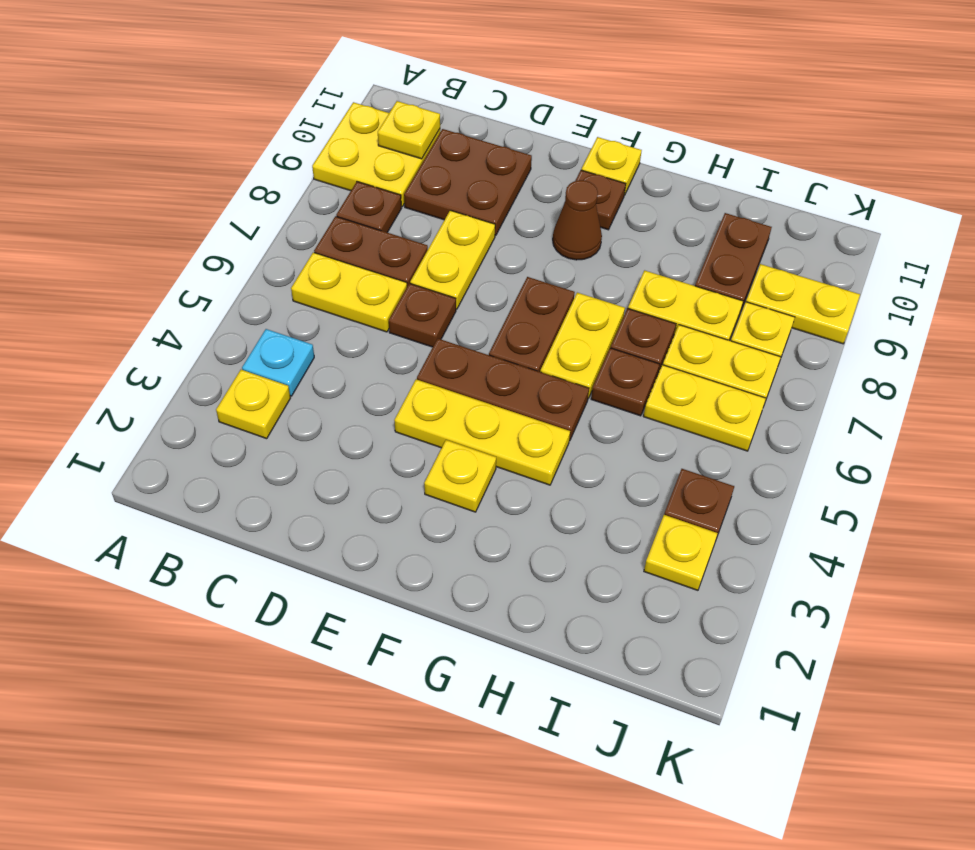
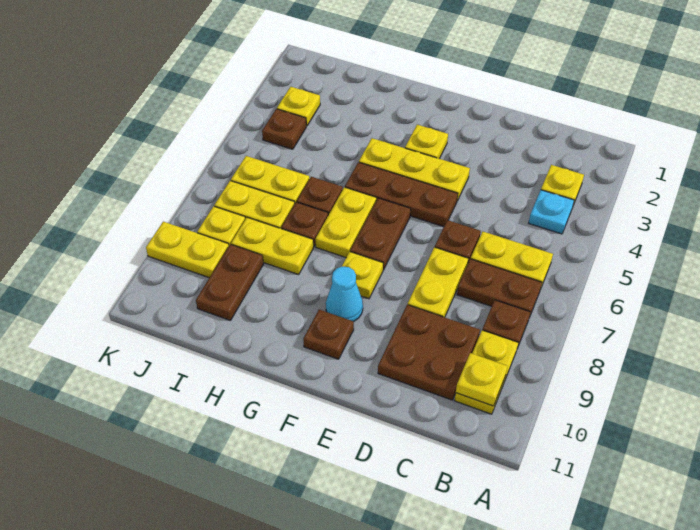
yellow plate A9:B10 level 1 -> yellow plate B9:B10 level 1
brown cone F9 level 1 -> cyan cone F9 level 1
yellow plate F11 level 1 -> yellow plate F8 level 1

